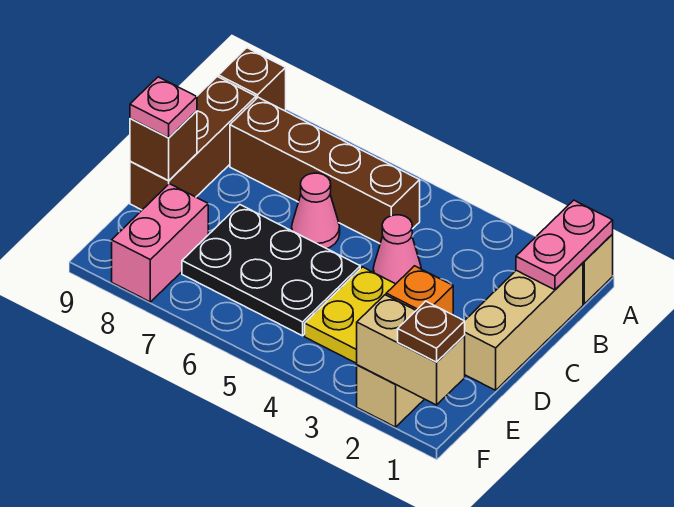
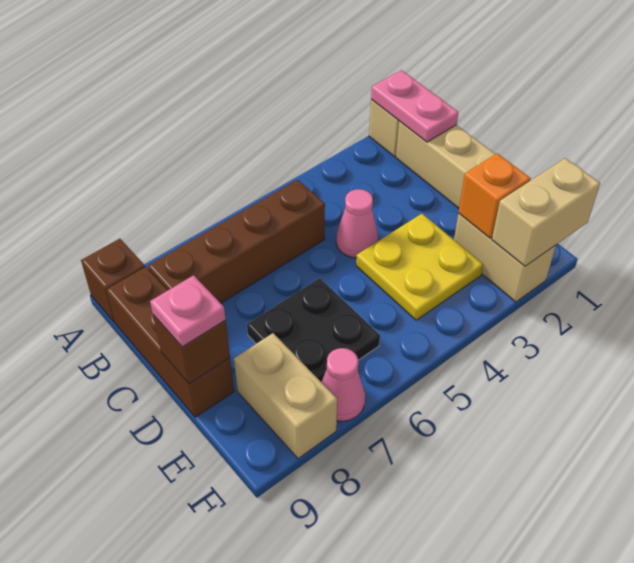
pink cone C6 level 1 -> pink cone F7 level 1
black plate D5:E7 level 1 -> black plate D6:E7 level 1
pink brick E8:F8 level 1 -> tan brick E8:F8 level 1
brown plate F1 level 3 -> none

